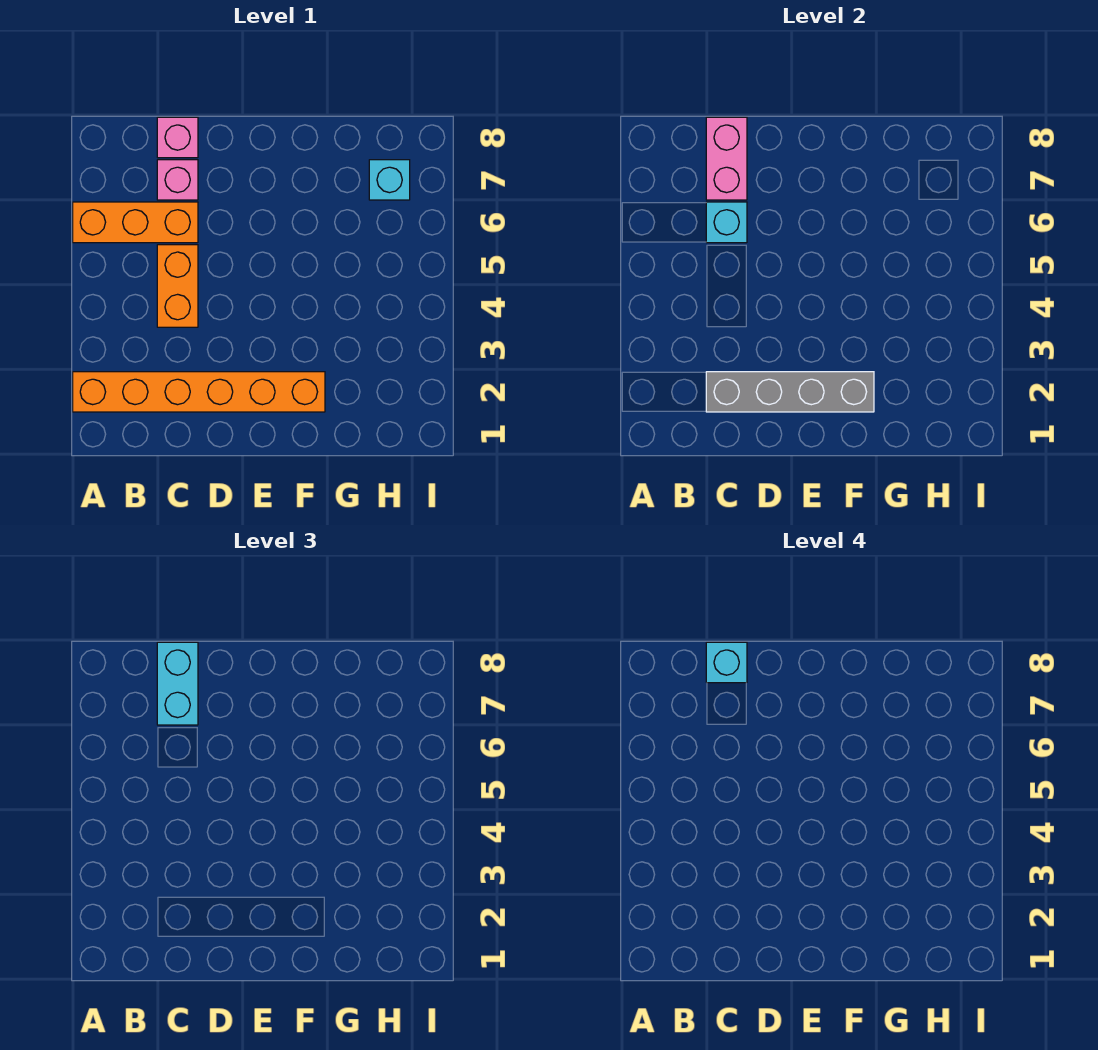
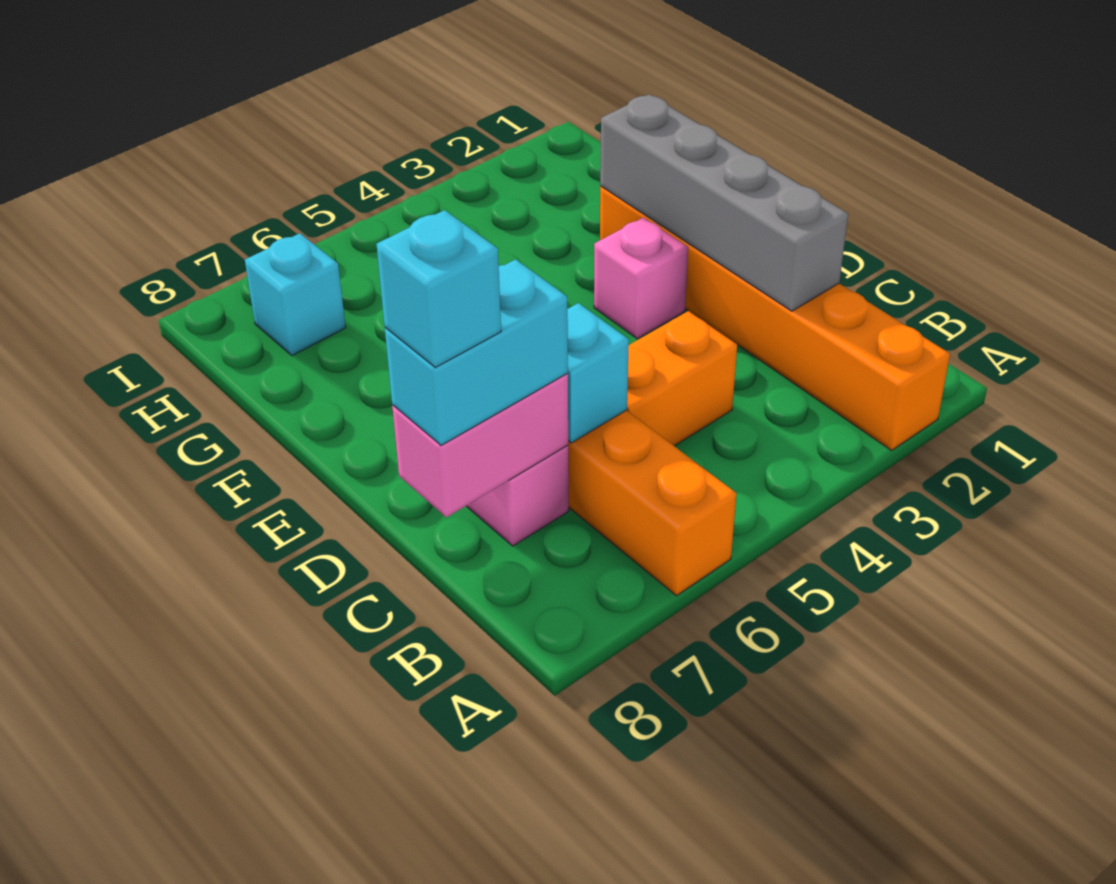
pink brick C8 level 1 -> pink brick E3 level 1

